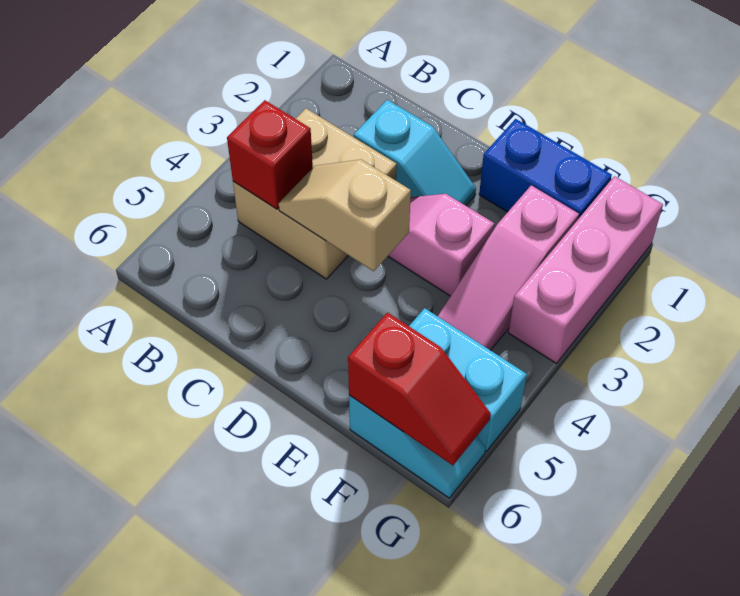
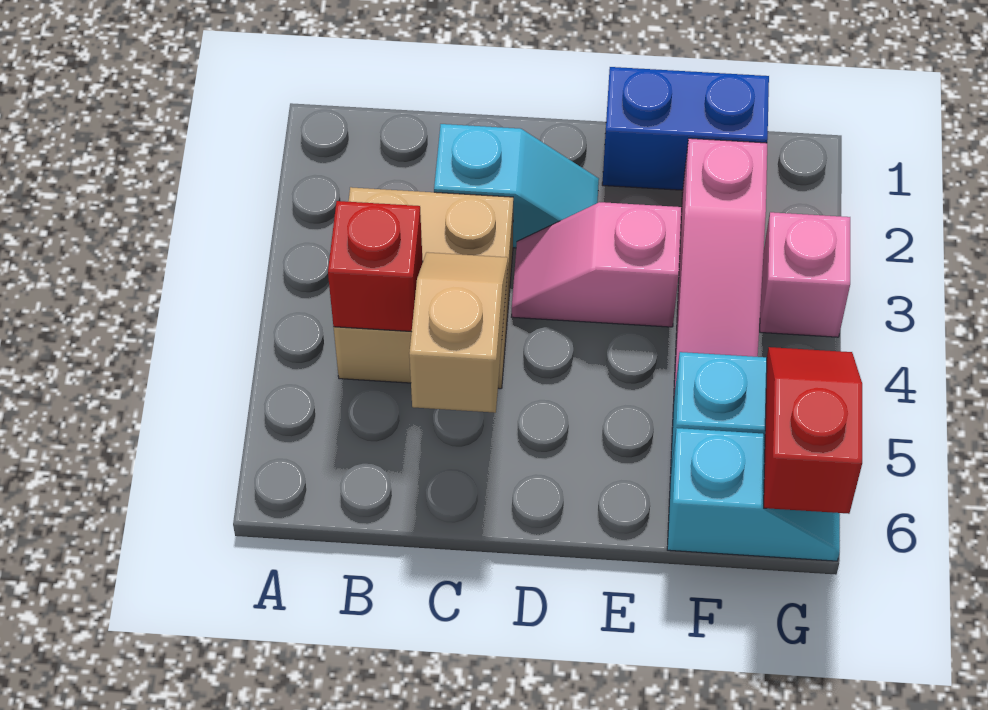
tan slope C4:D4 level 2 top D -> tan slope C4:C5 level 2 top 5
red slope F6:G6 level 2 top F -> red slope G5:G6 level 2 top 6
pink brick G1:G3 level 1 -> pink brick G3 level 1

